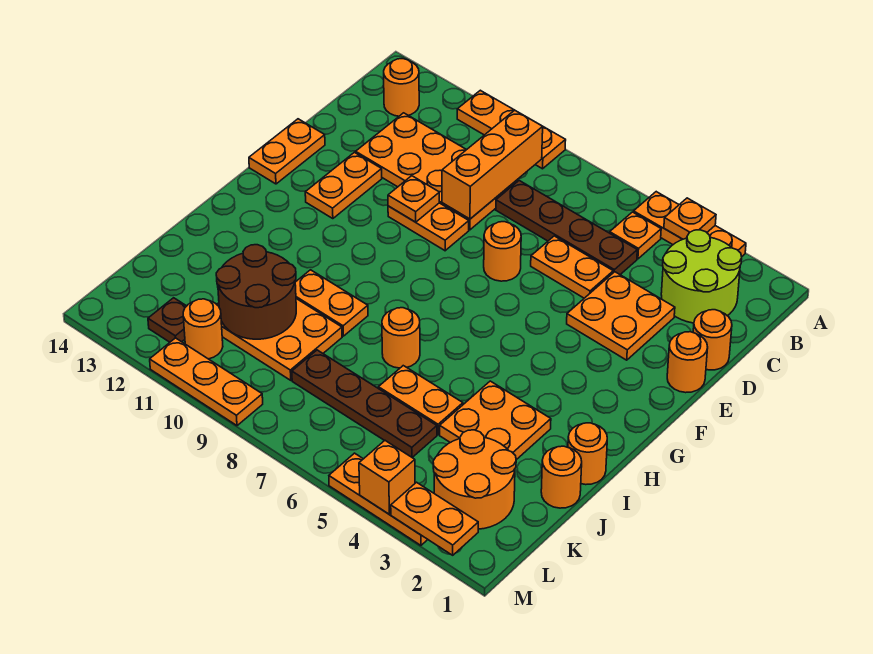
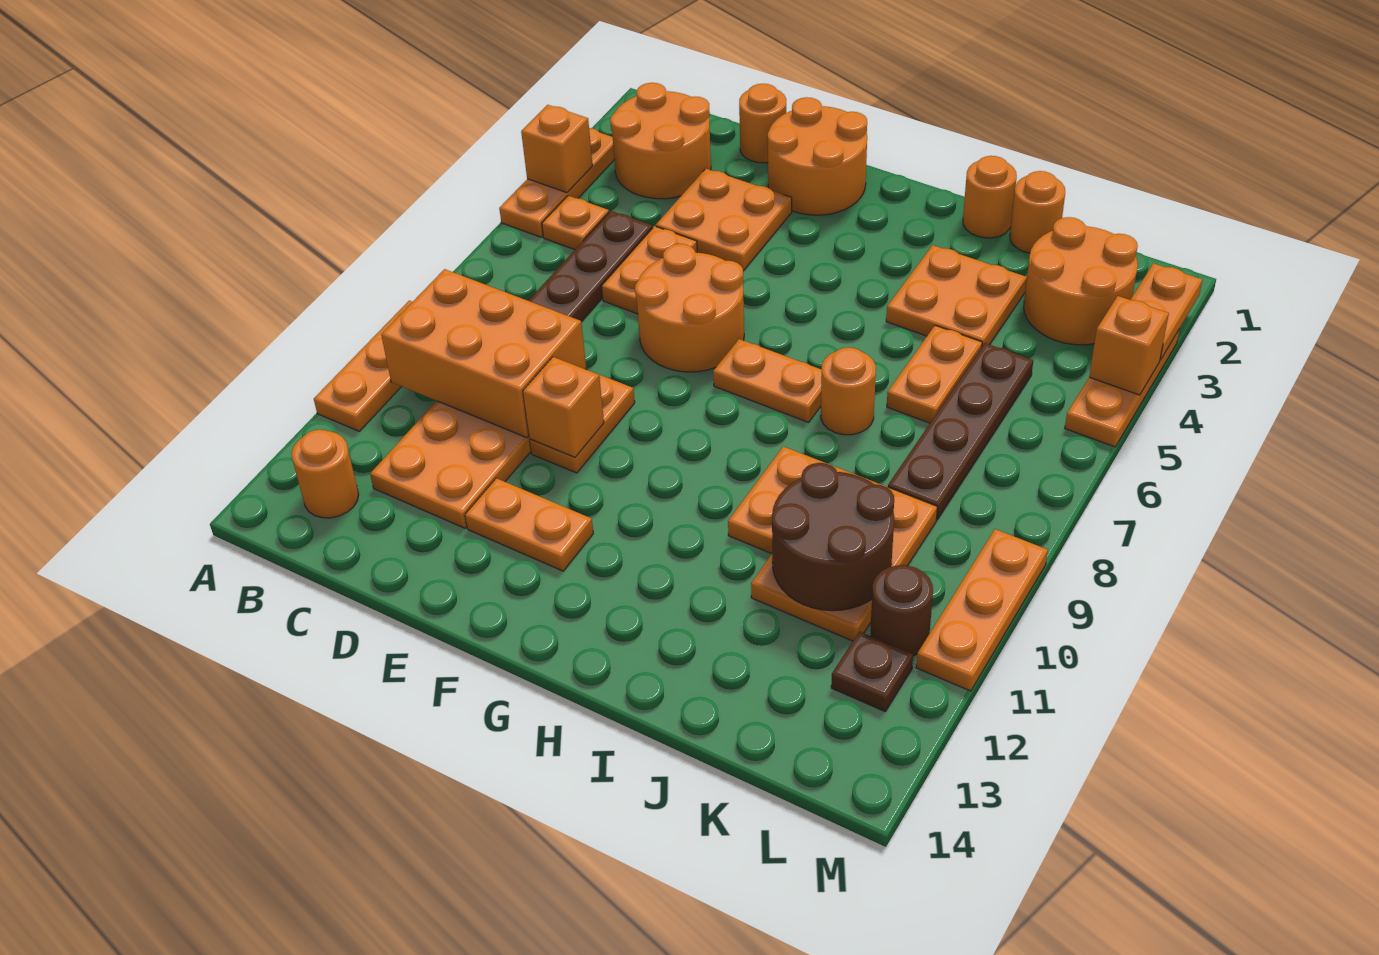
orange plate A4 level 2 -> orange brick A4 level 2
lime round brick B2:C3 level 1 -> orange round brick B2:C3 level 1
orange brick B9:D9 level 2 -> orange brick B9:D10 level 2
orange round brick E1 level 1 -> orange round brick E1:F2 level 1
orange round brick E7 level 1 -> orange round brick E6:F7 level 1
orange plate E10 level 2 -> orange brick E10 level 2
orange plate E14:F14 level 1 -> orange plate G7:H7 level 1
orange round brick L11 level 1 -> brown round brick L11 level 1

